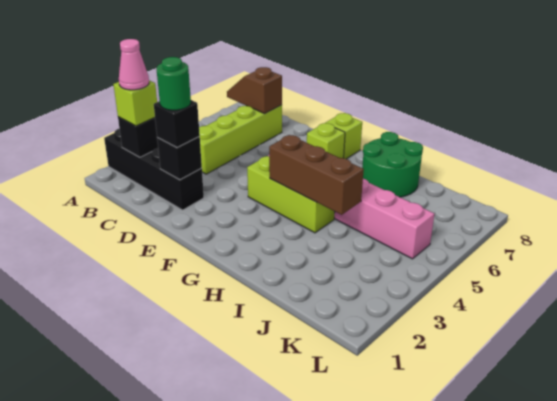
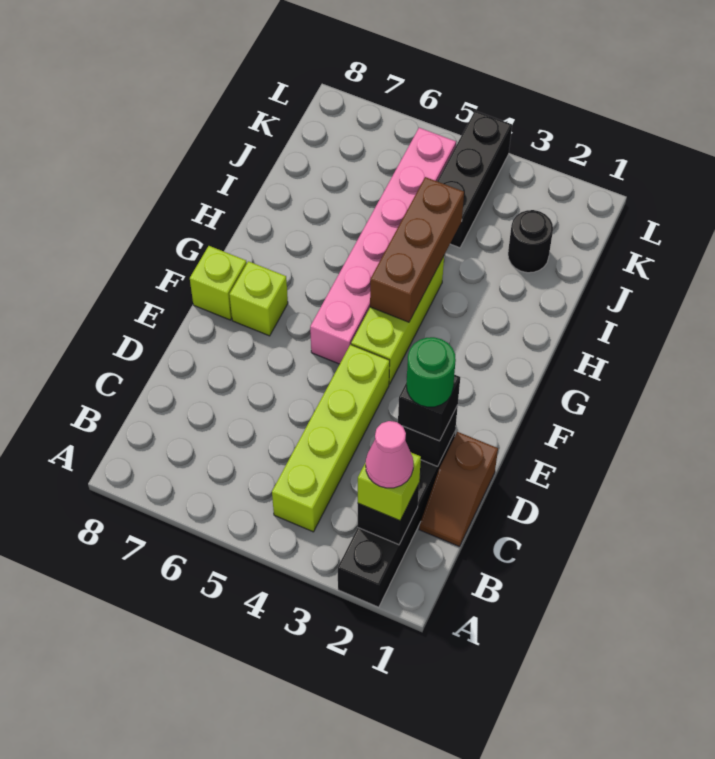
brown slope B7:C7 level 2 top C -> brown slope C1:D1 level 1 top D
lime brick C4:C7 level 1 -> lime brick B4:E4 level 1
green round brick H7:I8 level 1 -> none
none -> black round brick J2 level 1
none -> black brick J4:L4 level 1

